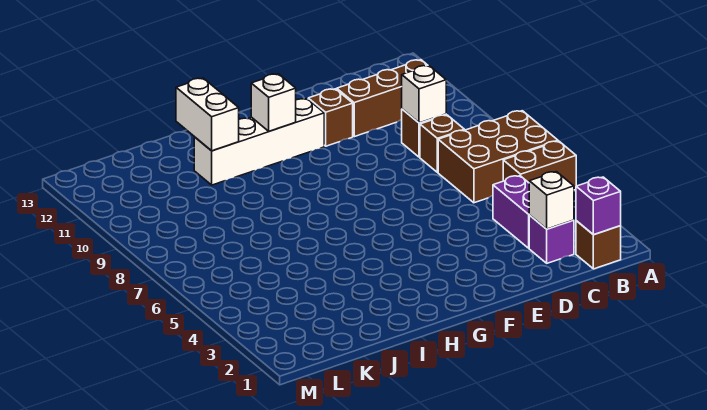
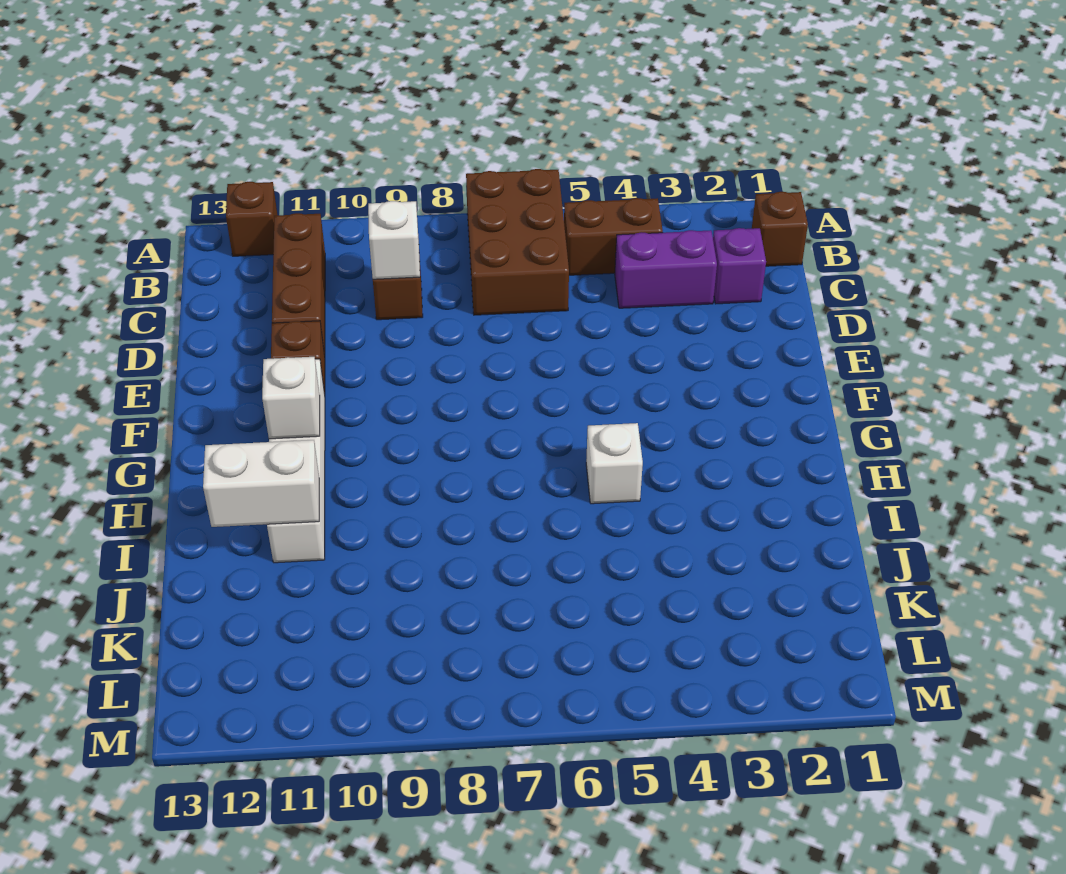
brown brick A5:B5 level 1 -> brown brick B4:B5 level 1
purple brick B1 level 2 -> none
white brick C2 level 2 -> white brick H5 level 1
brown brick C8 level 1 -> brown brick A12 level 1

